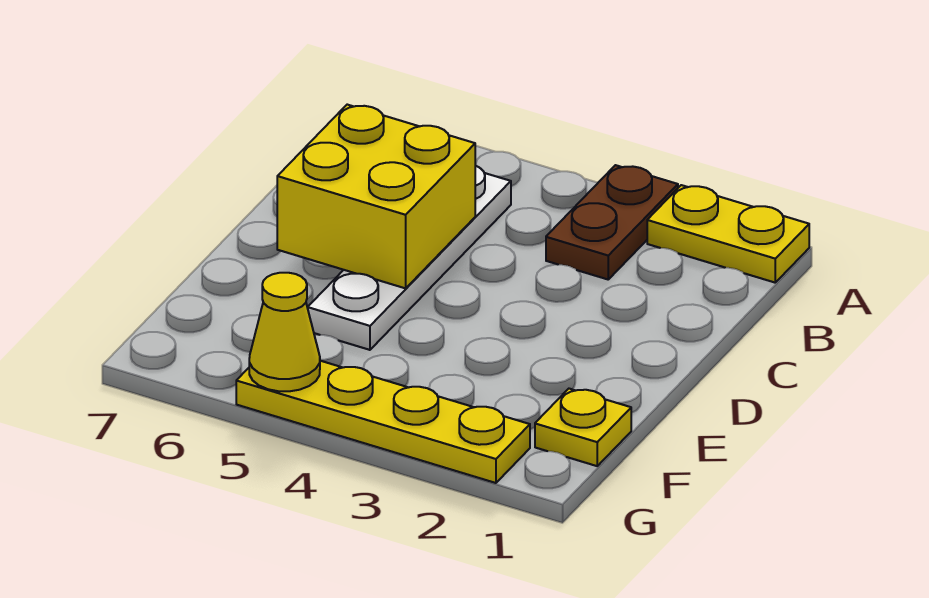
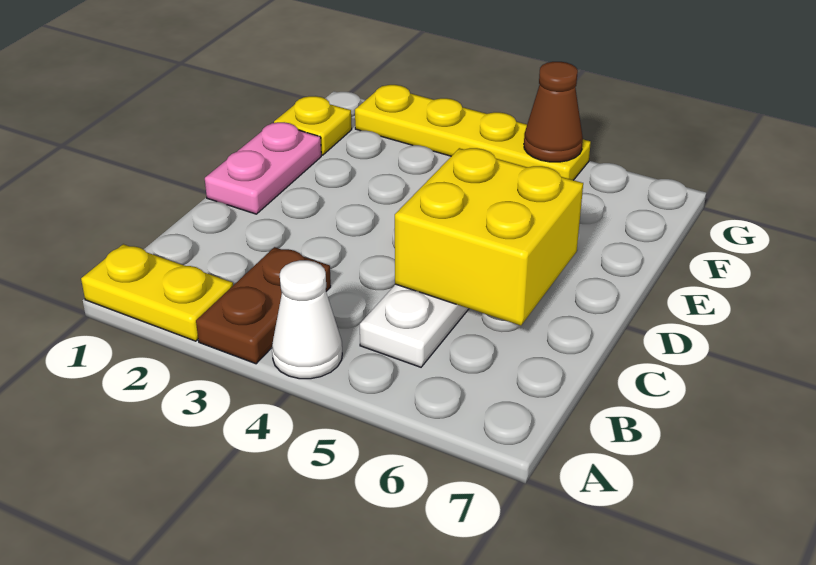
none -> white cone A4 level 1
none -> pink plate D1:E1 level 1
yellow cone G5 level 2 -> brown cone G5 level 2

